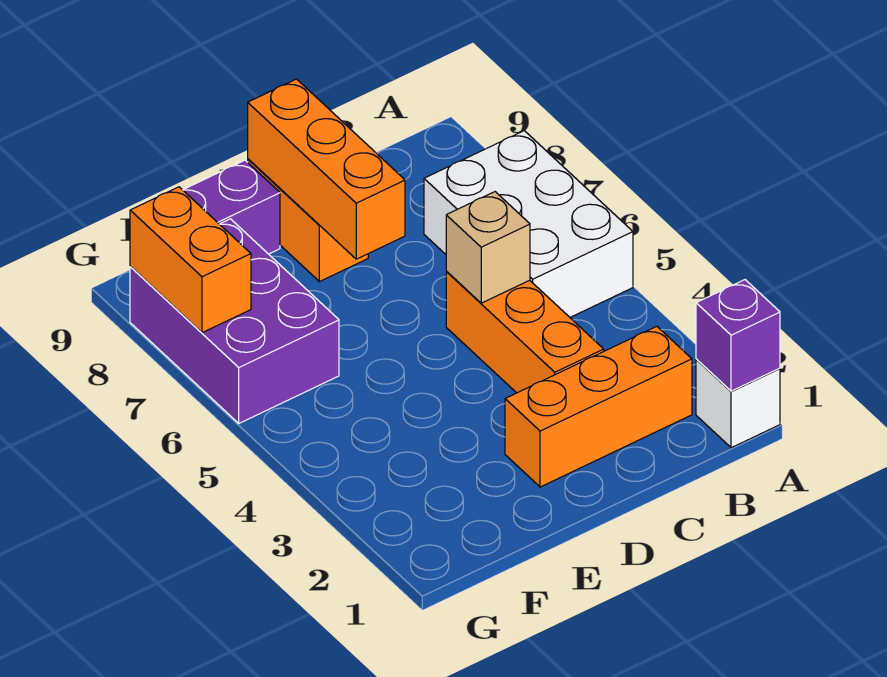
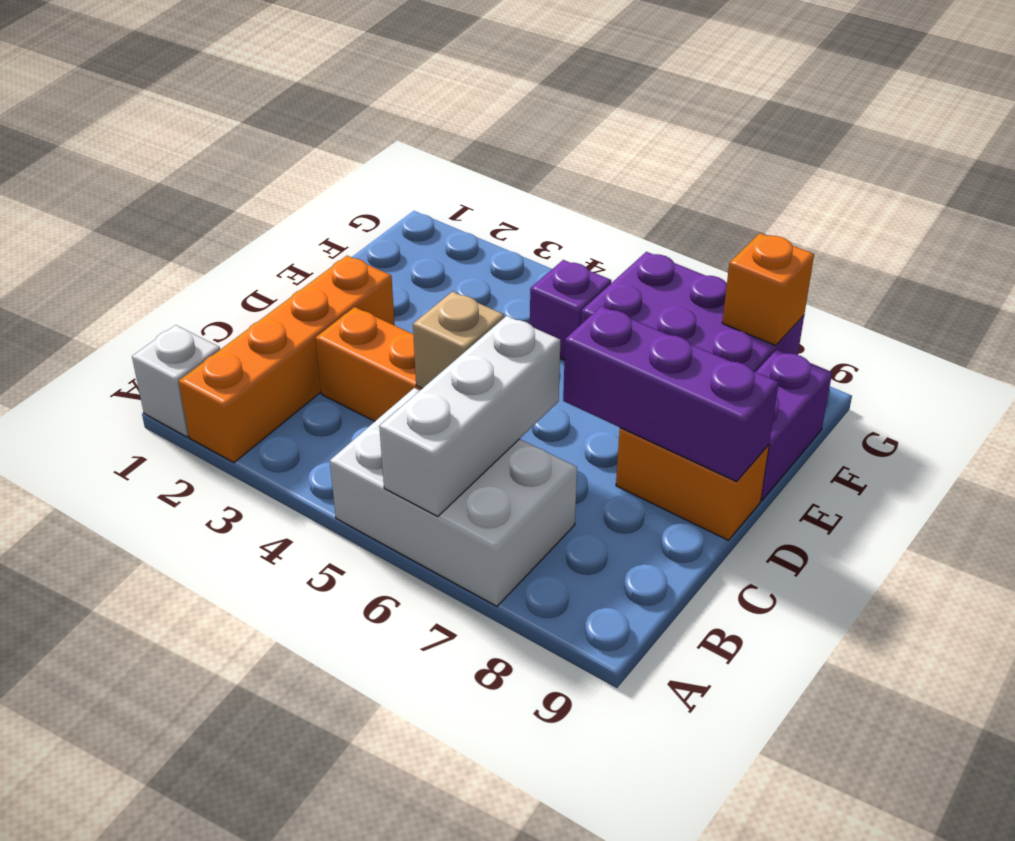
purple brick A1 level 2 -> purple brick F5 level 1
none -> white brick A6:C6 level 2
orange brick B2:D2 level 1 -> orange brick A2:D2 level 1
orange brick D7:D9 level 2 -> purple brick D7:D9 level 2
orange brick G7:G8 level 2 -> orange brick G8 level 2

